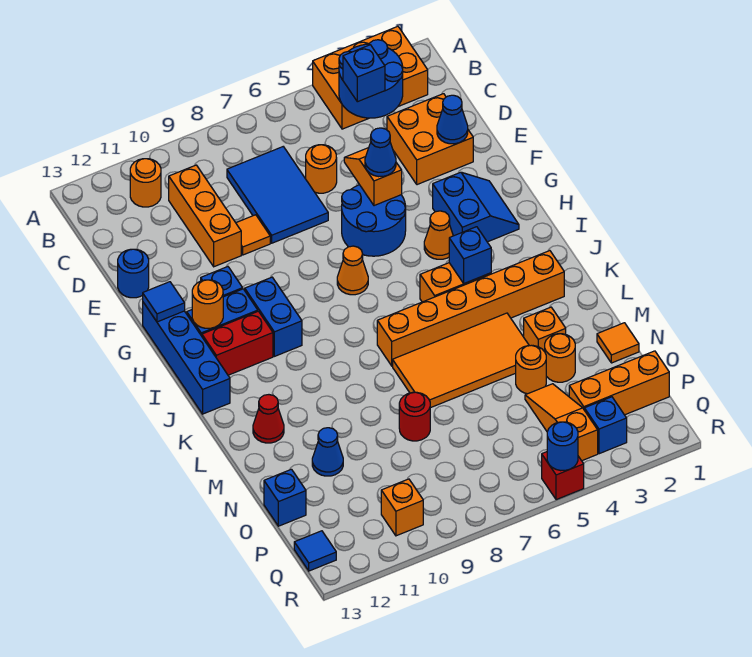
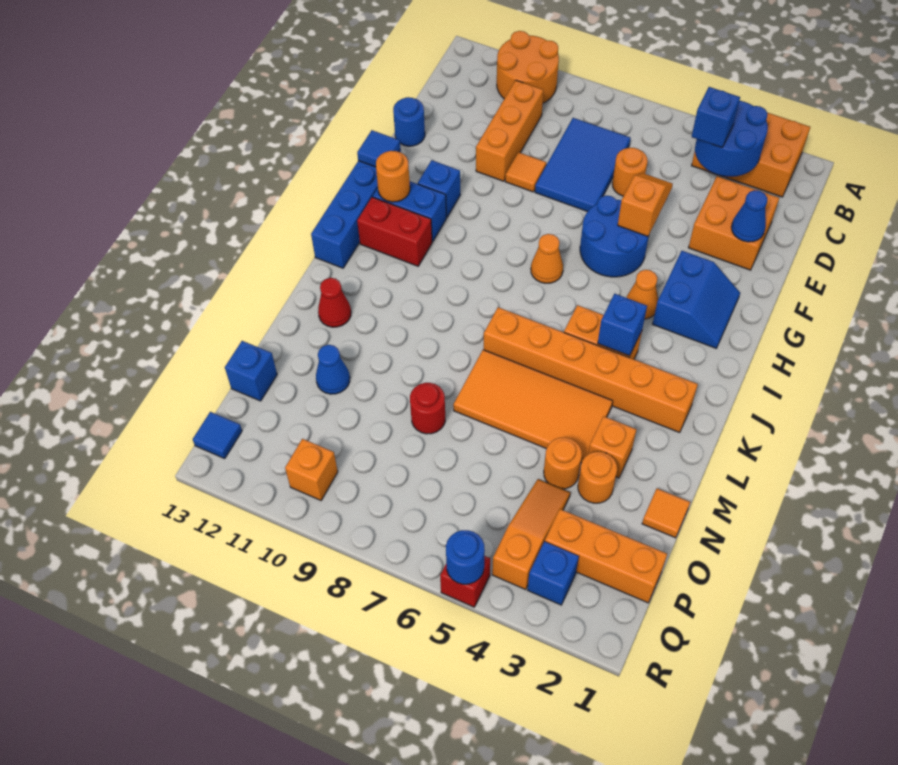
orange round brick B11 level 1 -> orange round brick A10:B11 level 1
blue cone F5 level 3 -> none
blue brick H10:I10 level 1 -> none

